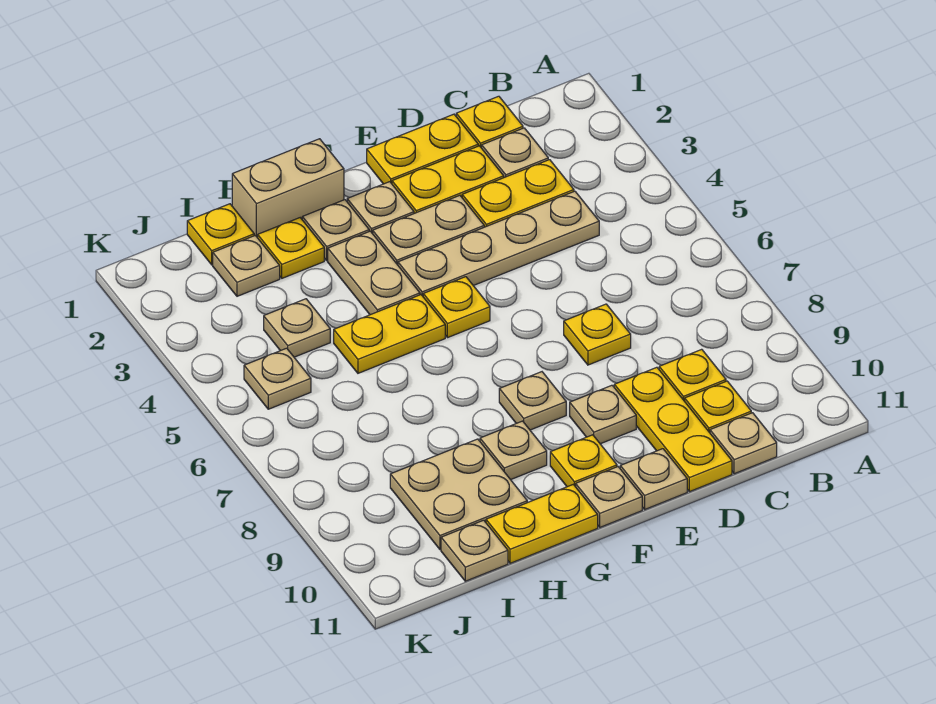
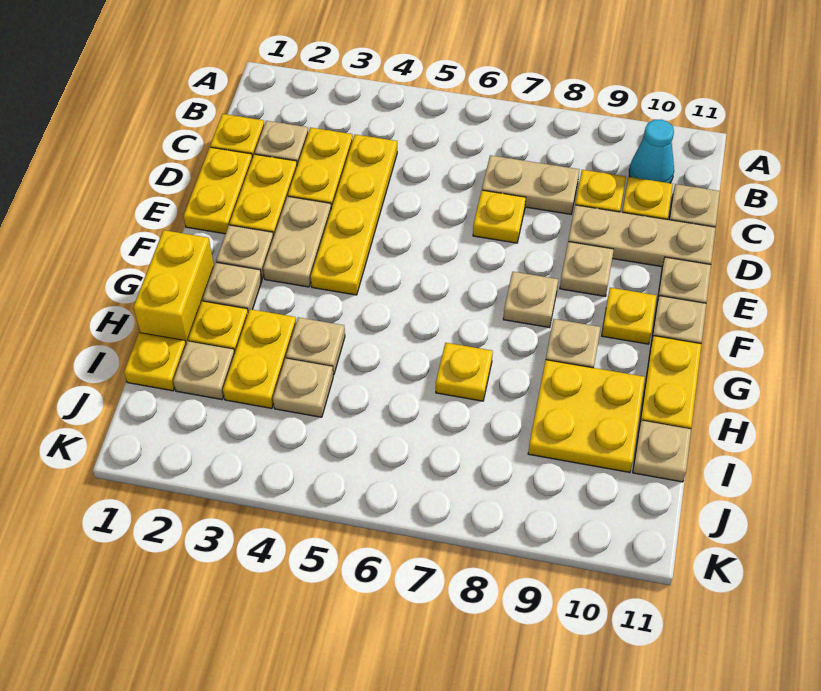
none -> cyan cone B10 level 1
tan plate C4:F4 level 1 -> yellow plate C4:F4 level 1
yellow plate D9:D11 level 1 -> tan plate D9:D11 level 1
yellow plate F5 level 1 -> yellow plate H7 level 1
tan brick G1:H1 level 1 -> yellow brick G1:H1 level 1
tan plate G3:G4 level 1 -> tan plate C7:C8 level 1
yellow plate G5:H5 level 1 -> yellow plate H3:I3 level 1
tan plate H9:I10 level 1 -> yellow plate H9:I10 level 1
tan plate J5 level 1 -> tan plate H4 level 1

